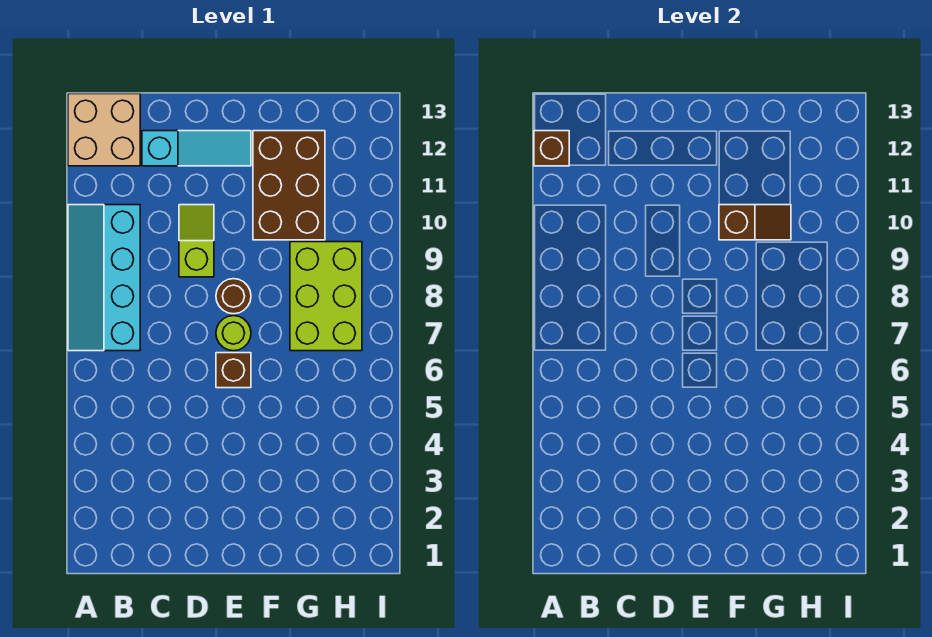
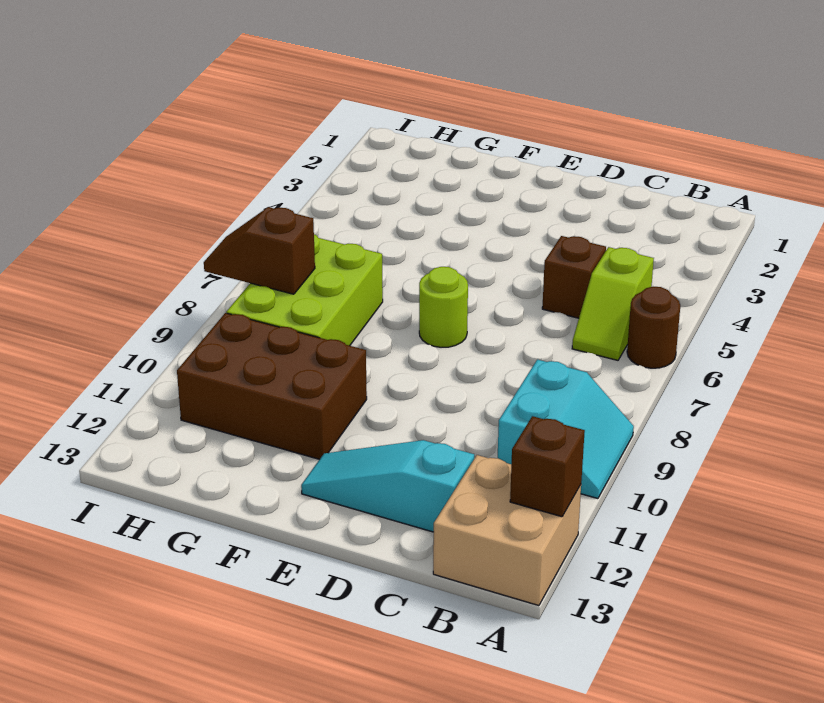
cyan slope A7:B10 level 1 top B -> cyan slope A9:B10 level 1 top B
lime slope D9:D10 level 1 top 9 -> lime slope B5:B6 level 1 top 5
brown brick E6 level 1 -> brown brick C5 level 1
brown round brick E8 level 1 -> brown round brick A6 level 1
brown brick F10:G12 level 1 -> brown brick F10:H11 level 1
brown slope F10:G10 level 2 top F -> brown slope H8:I8 level 2 top H

